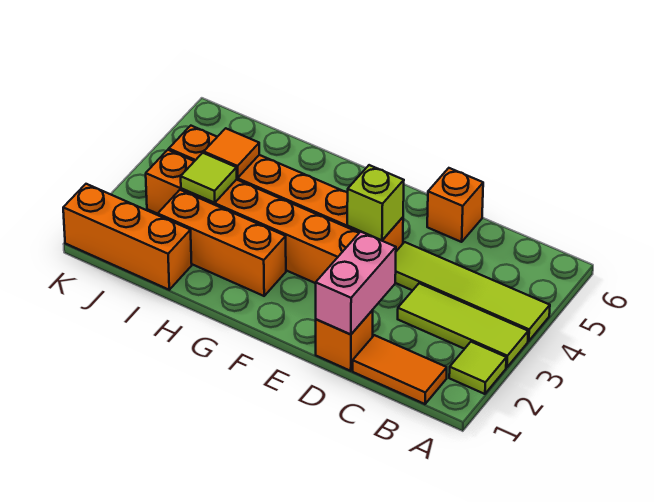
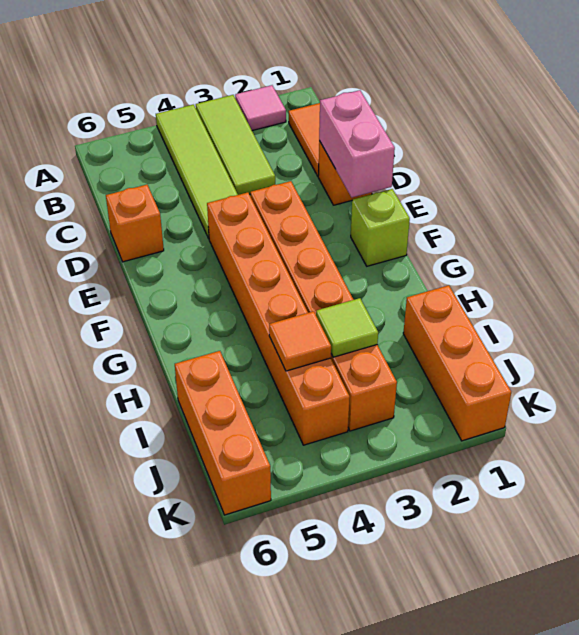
lime tile A2 level 1 -> pink tile A2 level 1
pink brick D1:D2 level 2 -> pink brick D1:E1 level 2
lime brick E4 level 2 -> lime brick F1 level 1
orange brick G2:I2 level 1 -> orange brick I6:K6 level 1

